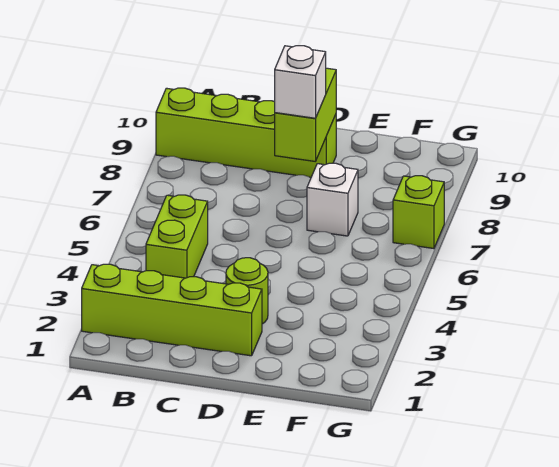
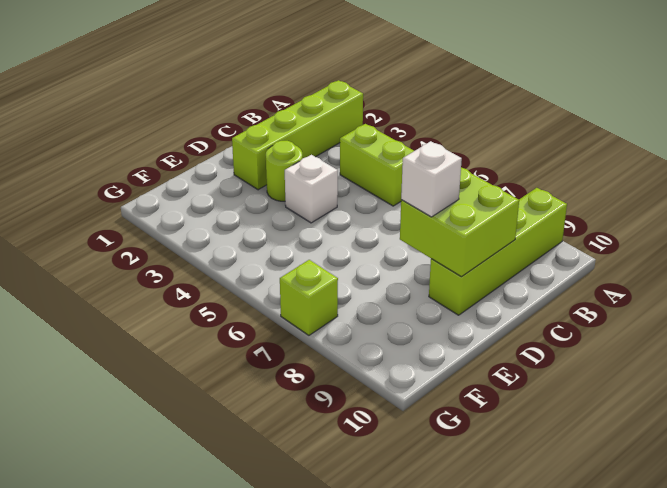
lime brick D8:D9 level 2 -> lime brick C8:D9 level 2
white brick E7 level 1 -> white brick D4 level 1

